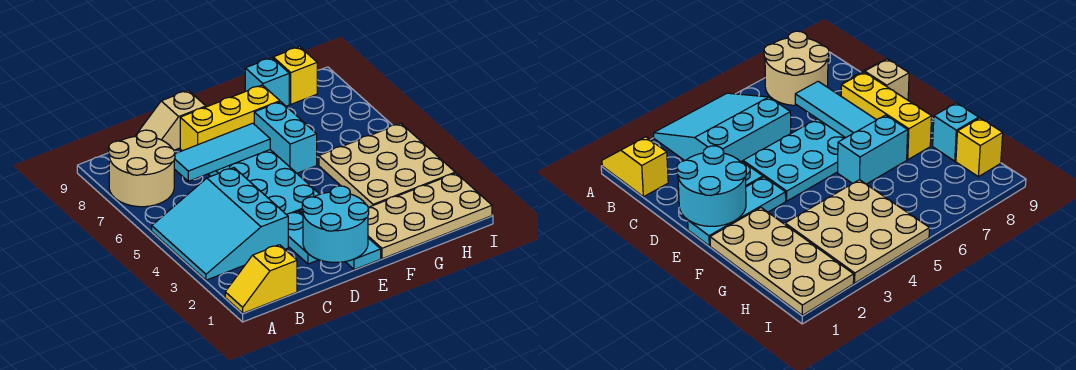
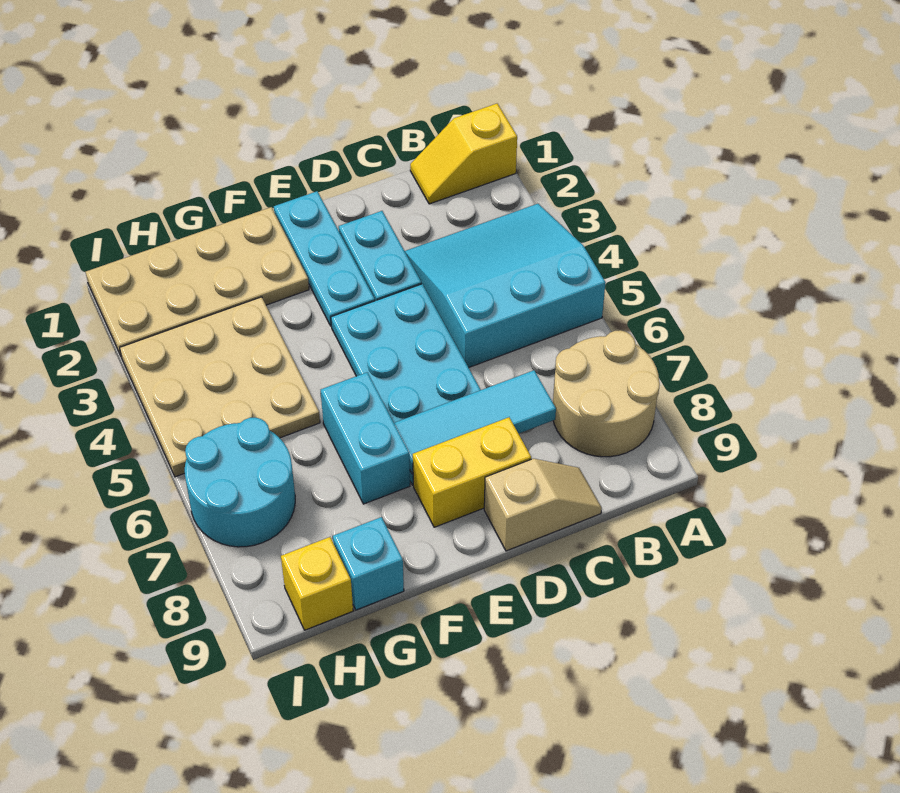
yellow slope A1:B1 level 1 top B -> yellow slope A1:B1 level 1 top A
cyan slope A3:C5 level 1 top C -> cyan slope A3:C5 level 1 top 5
cyan round brick D1:E2 level 2 -> cyan round brick H6:I7 level 1
yellow brick D8:F8 level 1 -> yellow brick D8:E8 level 1

